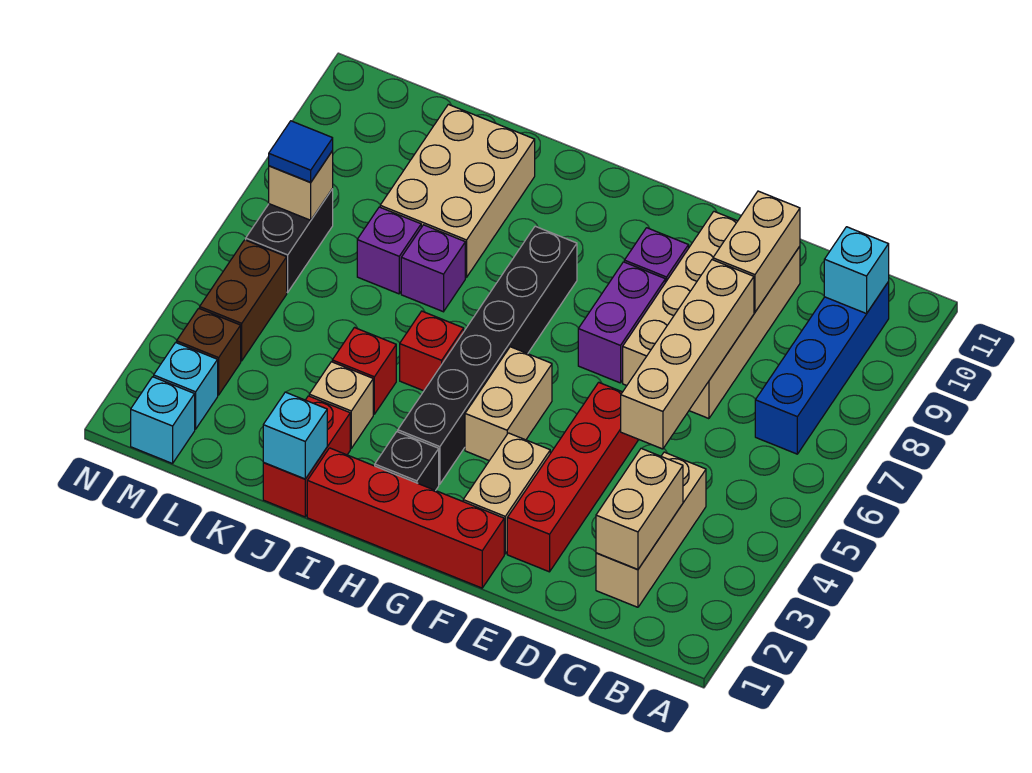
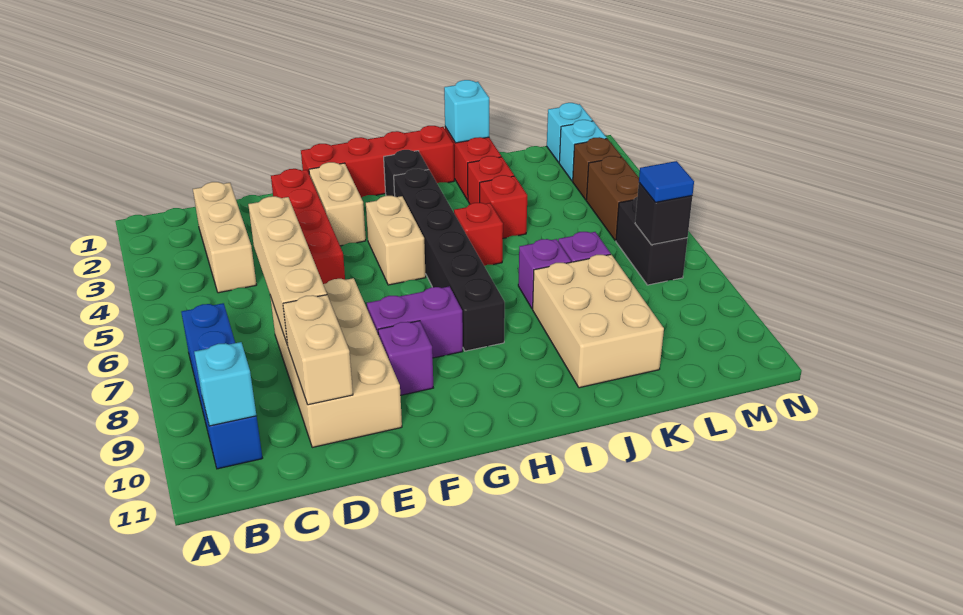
tan brick C2:C3 level 2 -> none
purple brick F7:F8 level 1 -> purple brick F8:G8 level 1
tan brick J3 level 1 -> red brick J3 level 1
tan brick M7 level 2 -> black brick M7 level 2

